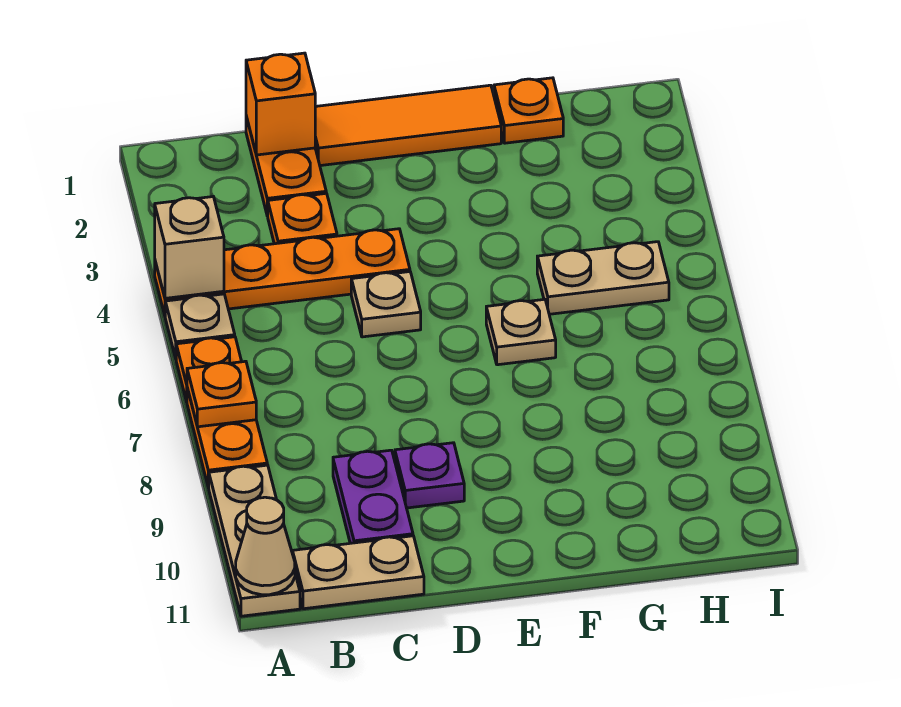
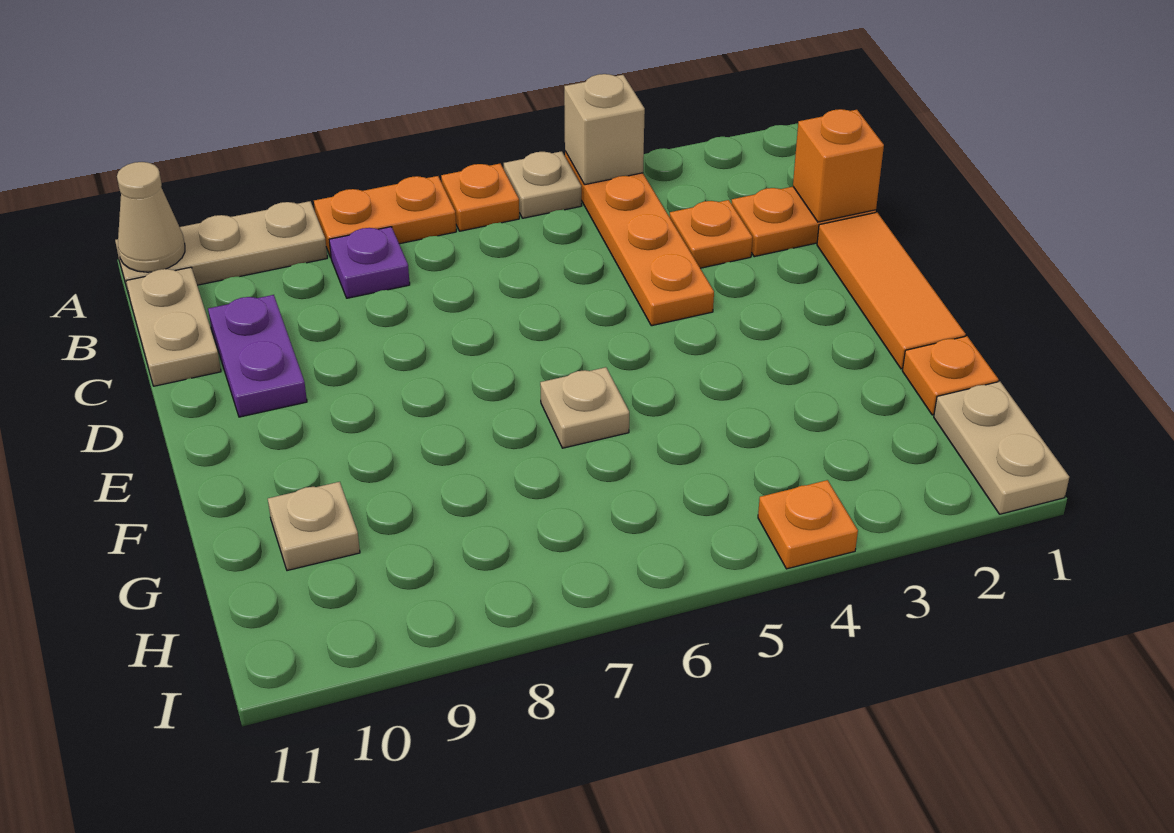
orange plate A7 level 2 -> orange plate I4 level 1
purple plate C9:C10 level 1 -> purple plate C10:D10 level 1
tan plate D5 level 1 -> tan plate G10 level 1
purple plate D9 level 1 -> purple plate B8 level 1
tan plate G5:H5 level 1 -> tan plate H1:I1 level 1

